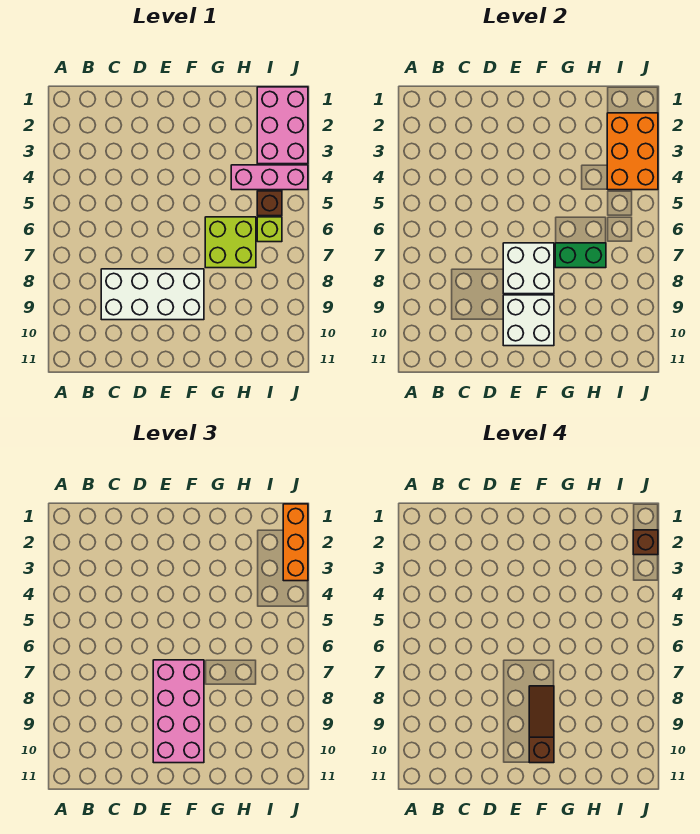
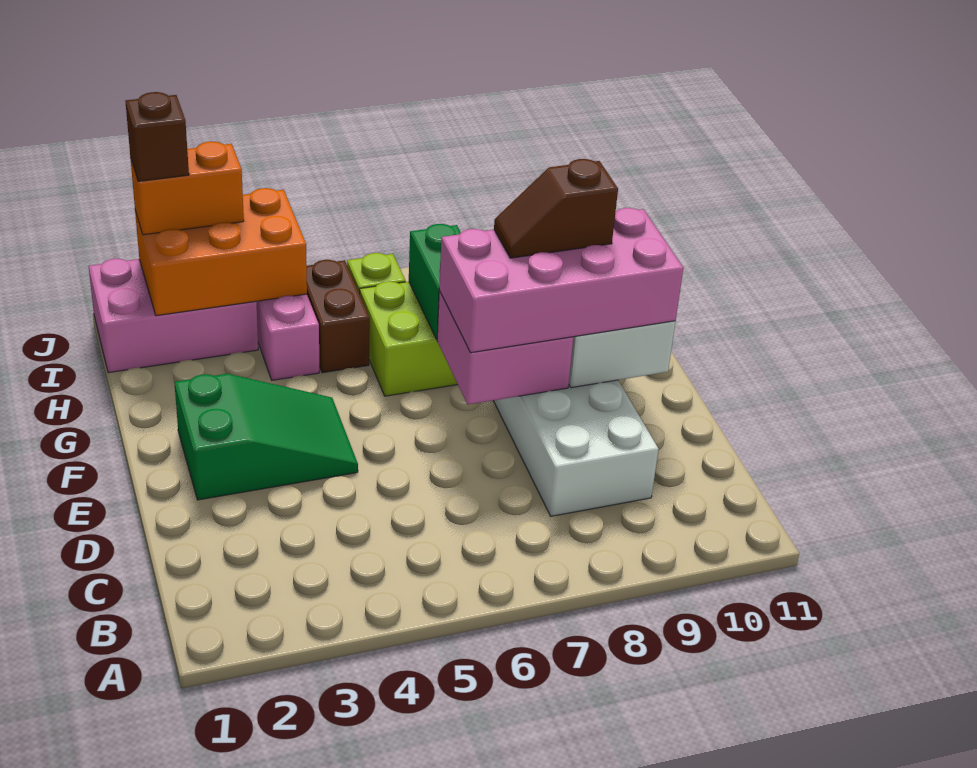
none -> green slope E2:F4 level 1 top 2
white brick E7:F8 level 2 -> pink brick E7:F8 level 2
brown slope F8:F10 level 4 top 10 -> brown slope F8:F9 level 4 top 9
brown brick I5 level 1 -> brown brick H5:I5 level 1
orange brick J1:J3 level 3 -> orange brick J2:J3 level 3

